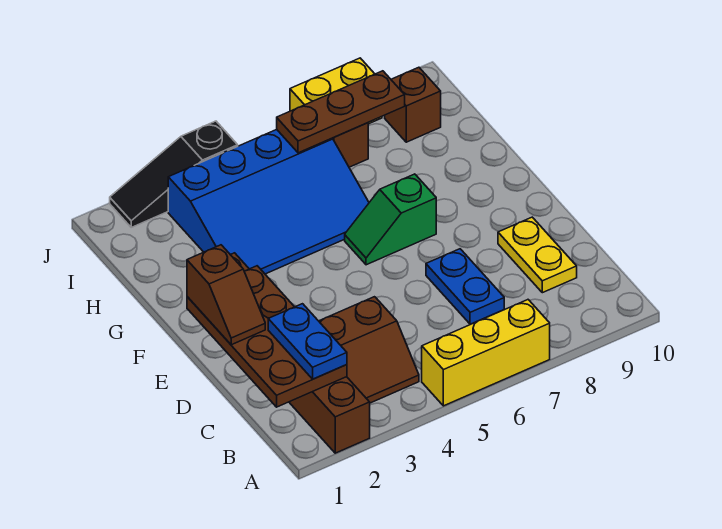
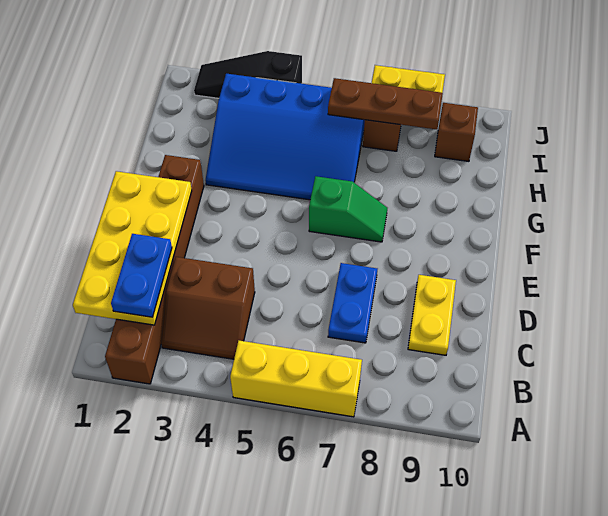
brown plate B1:E2 level 2 -> yellow plate B1:E2 level 2
brown slope D1:E1 level 3 top E -> none
green slope F6:F7 level 1 top 7 -> green slope F6:F7 level 1 top 6

